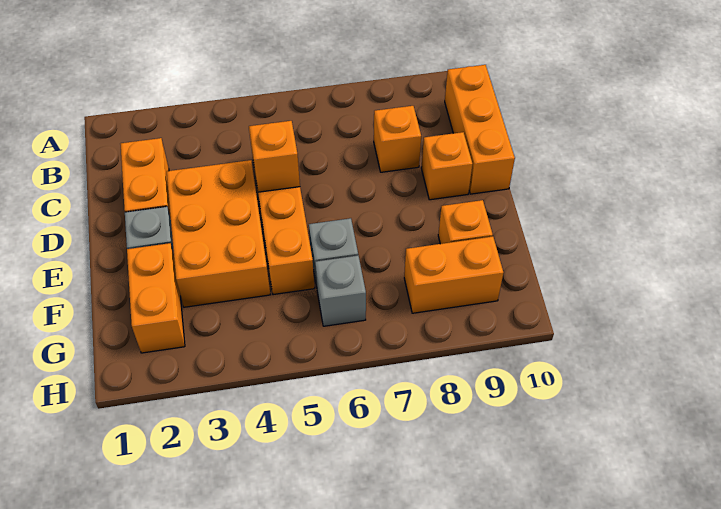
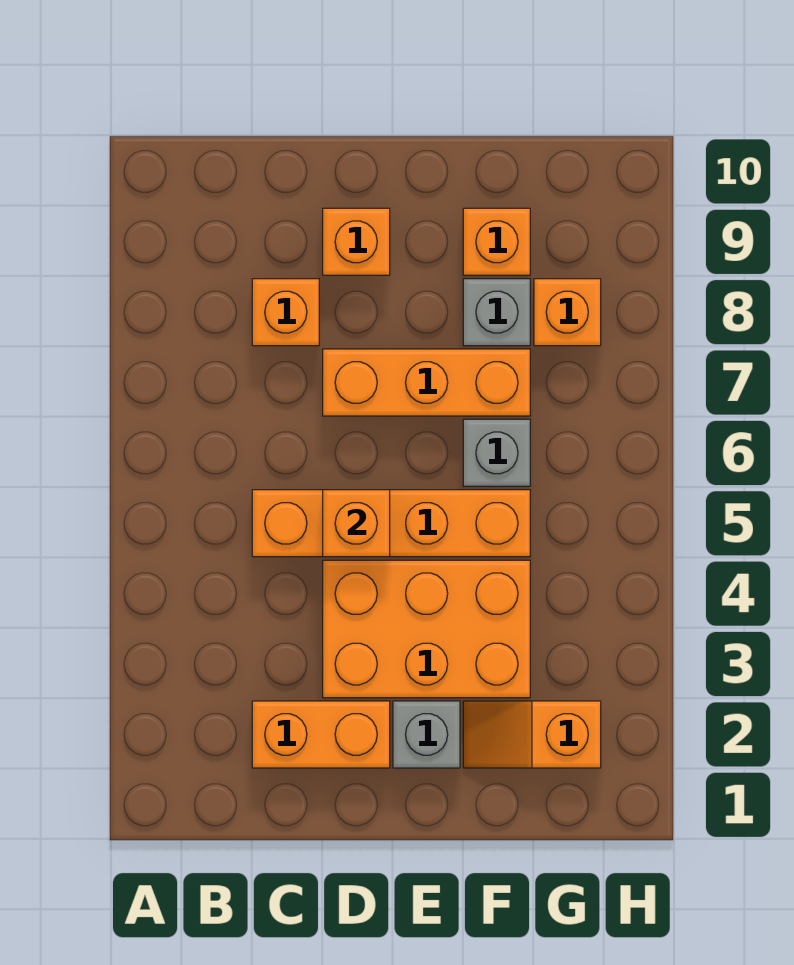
orange brick B10:D10 level 1 -> orange brick D7:F7 level 1
orange brick F2:G2 level 1 -> orange slope F2:G2 level 1 top G
grey brick G6 level 1 -> grey brick F8 level 1
orange brick G8:G9 level 1 -> orange brick G8 level 1

